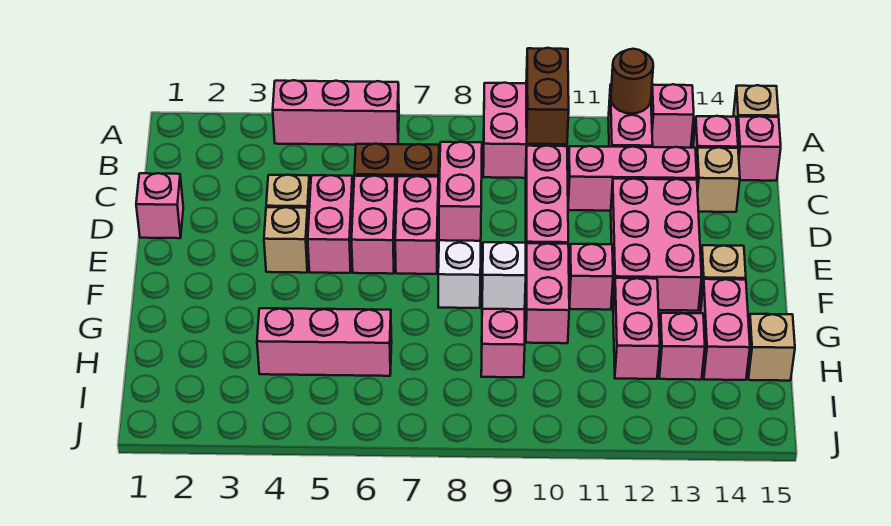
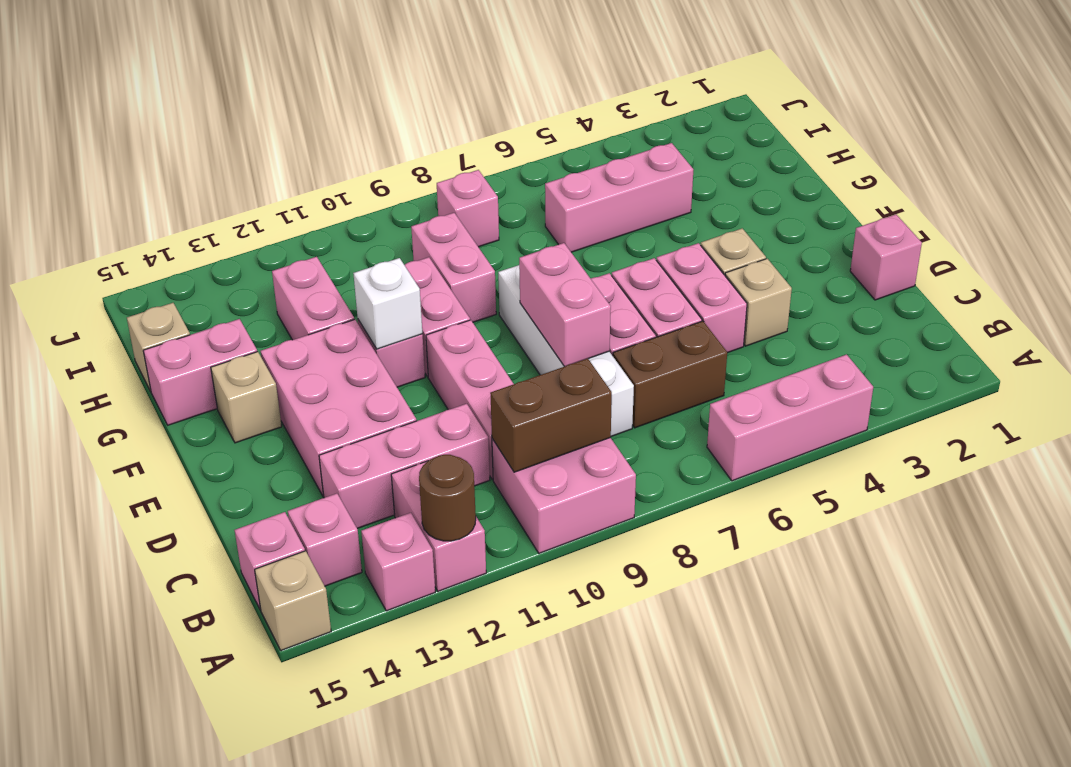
brown brick A10:B10 level 2 -> brown brick B9:B10 level 2
tan brick C14 level 1 -> none
white brick G9 level 2 -> white brick F11 level 2
pink brick G14:H14 level 1 -> pink brick G14:G15 level 1
pink brick H13 level 1 -> pink brick I8 level 1

